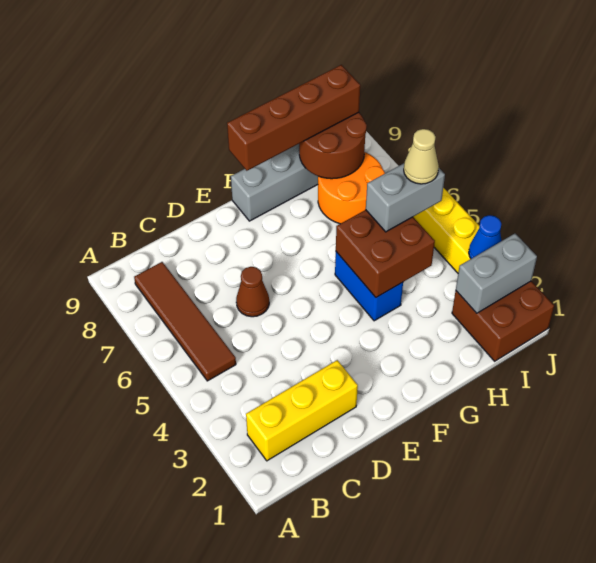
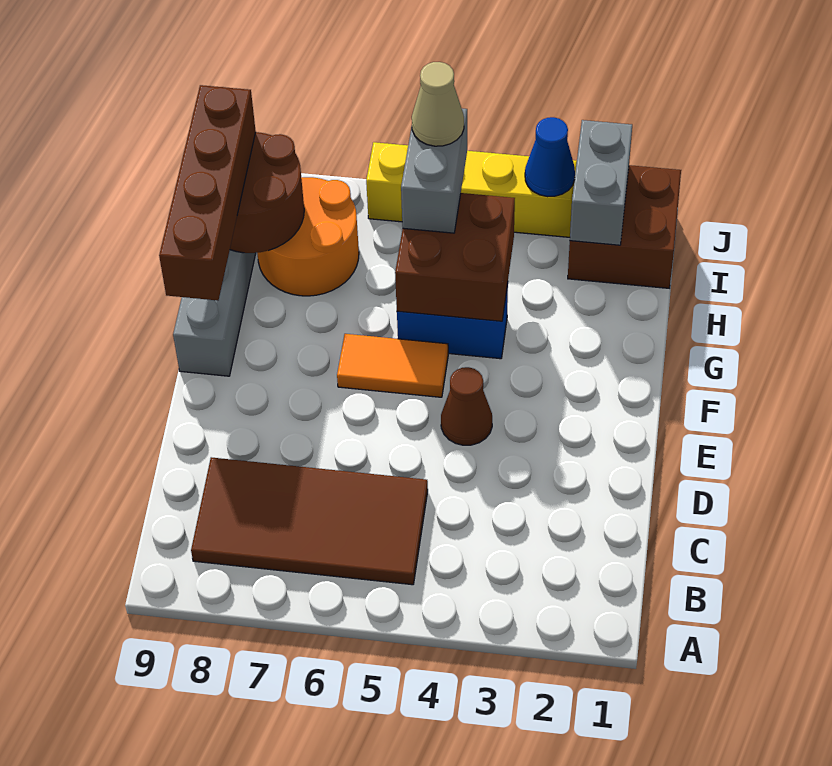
yellow brick B2:D2 level 1 -> none
brown tile B5:B8 level 1 -> brown tile B5:C8 level 1
brown cone D6 level 1 -> brown cone E4 level 1
none -> orange tile F5:F6 level 1

